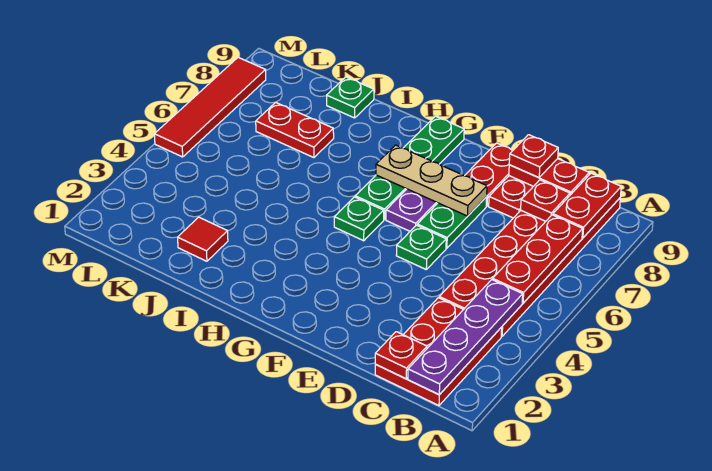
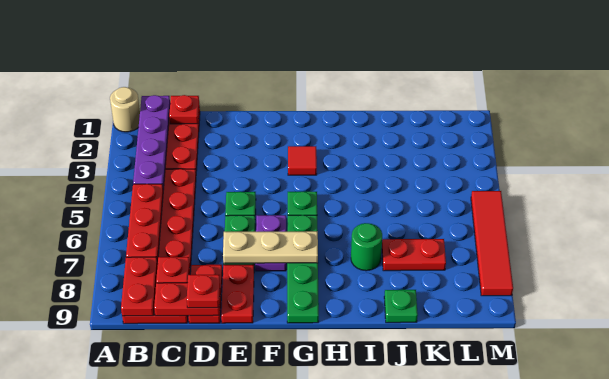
none -> tan round brick A1 level 1
none -> green round brick I7 level 1
red tile J2 level 1 -> red tile G3 level 1

